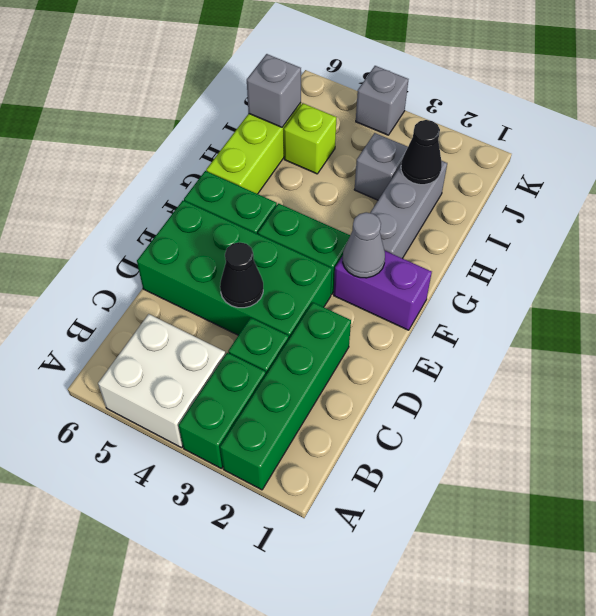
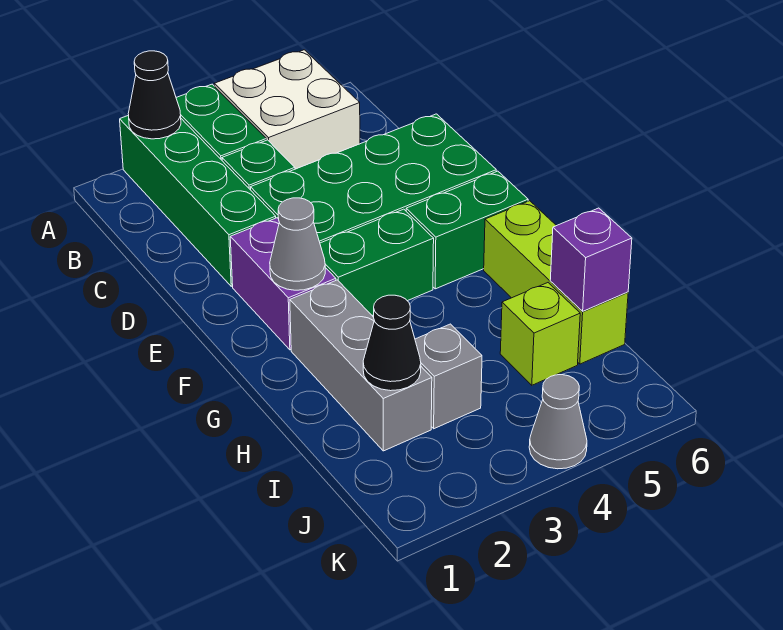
black cone D4 level 2 -> black cone A2 level 2
purple brick F1:F2 level 1 -> purple brick E2:F2 level 1
grey brick I6 level 2 -> purple brick I6 level 2
grey brick K4 level 1 -> grey cone K4 level 1

